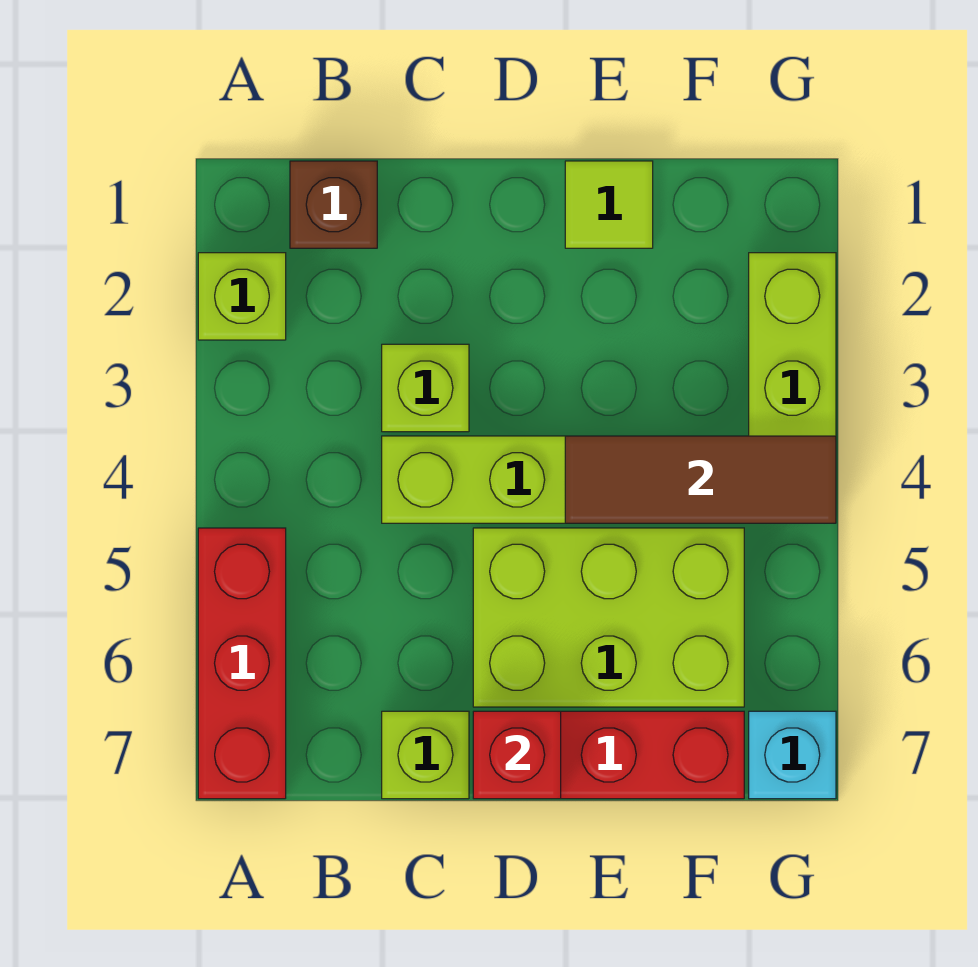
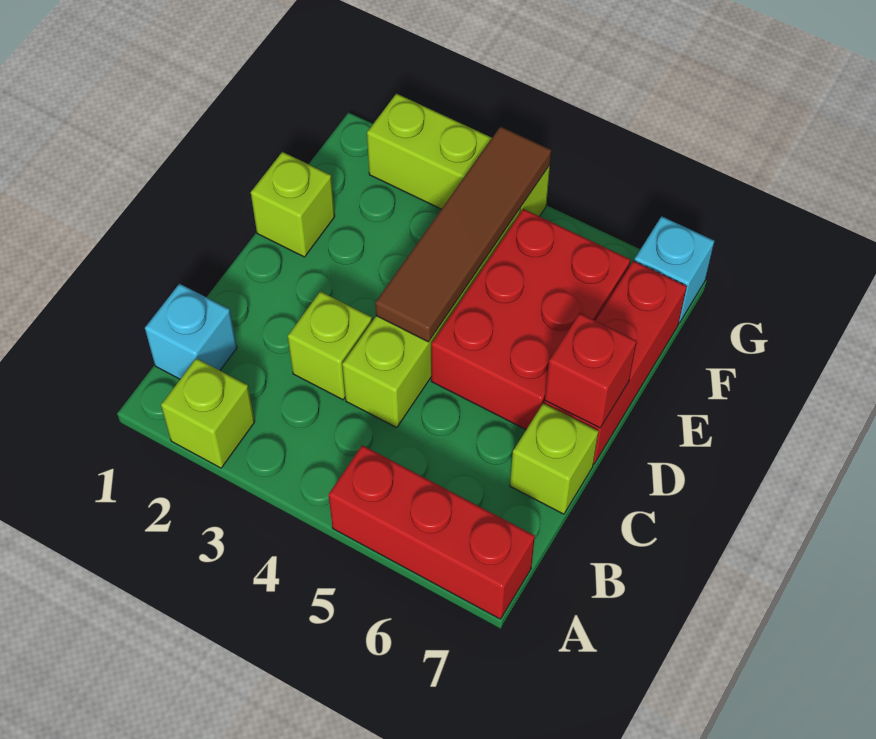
brown brick B1 level 1 -> cyan brick B1 level 1
lime brick D5:F6 level 1 -> red brick D5:F6 level 1
lime tile E1 level 1 -> lime brick E1 level 1
brown tile E4:G4 level 2 -> brown tile D4:G4 level 2

